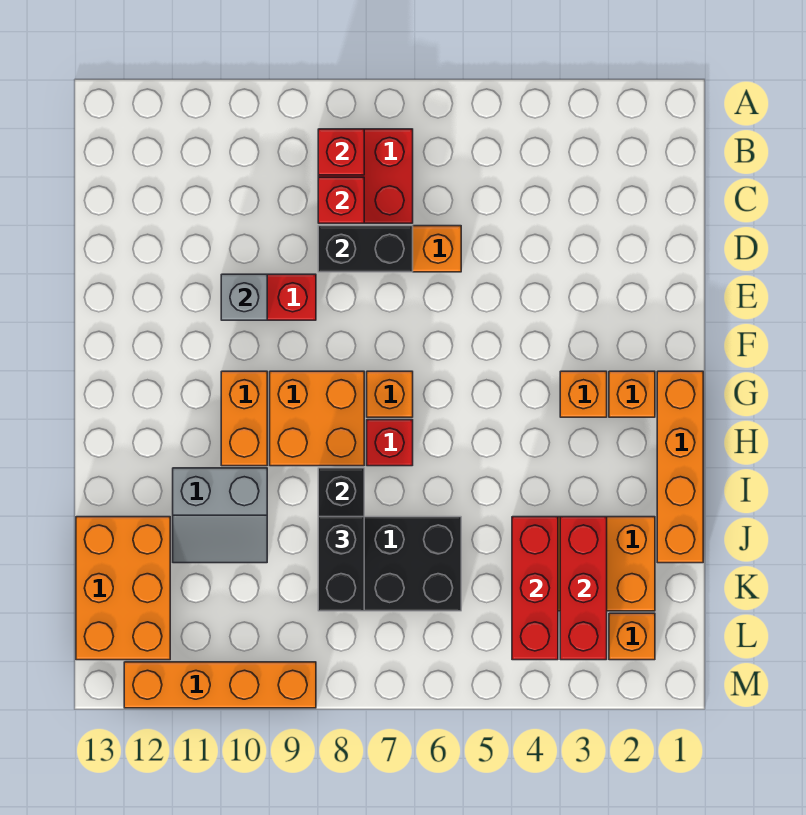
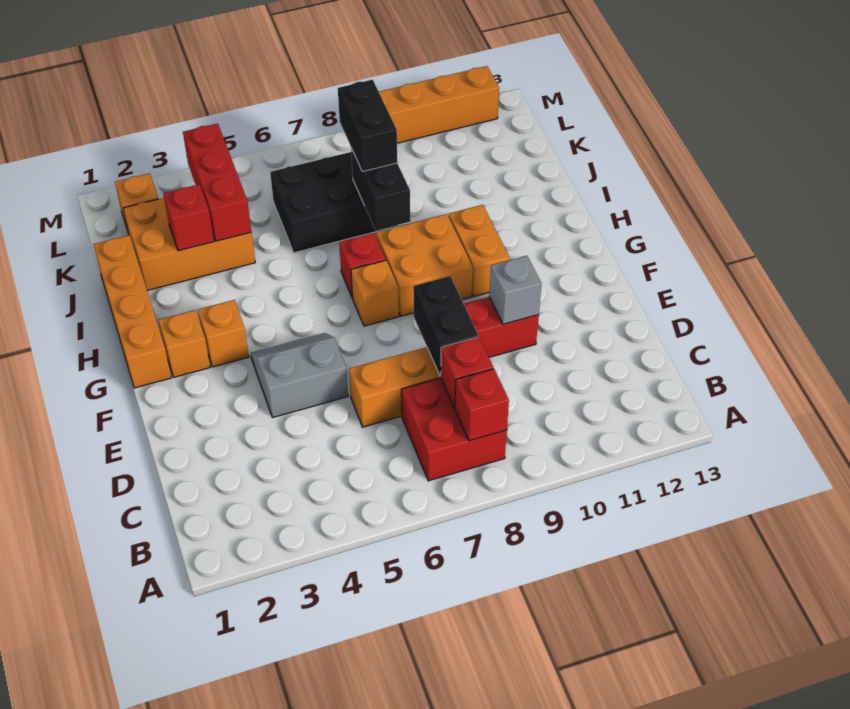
black brick D7:D8 level 2 -> black brick D8:E8 level 2
grey slope I10:J11 level 1 top I -> grey slope E4:F5 level 1 top E
red brick J3:L3 level 2 -> red brick J3 level 2
orange brick J12:L13 level 1 -> none

